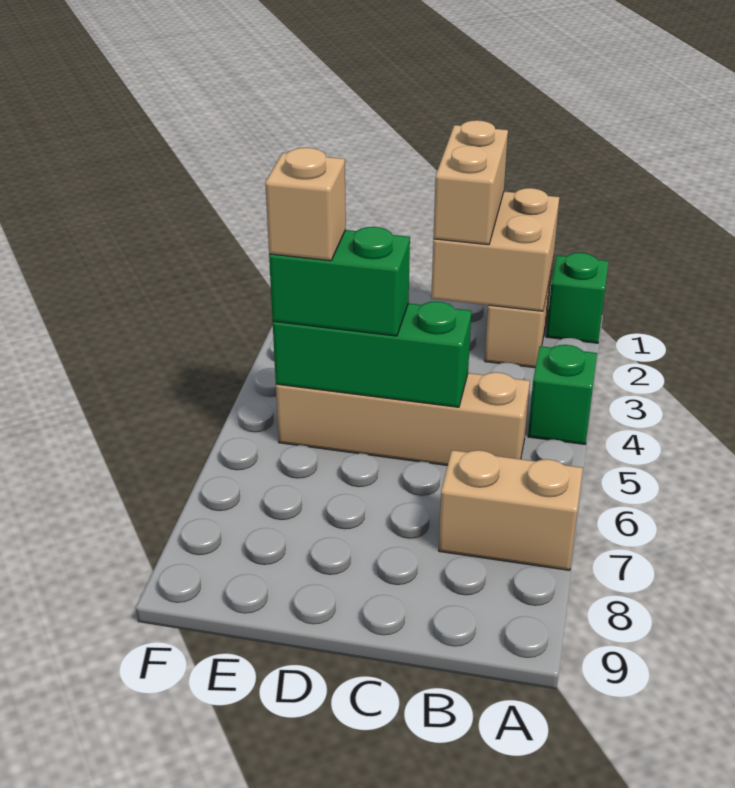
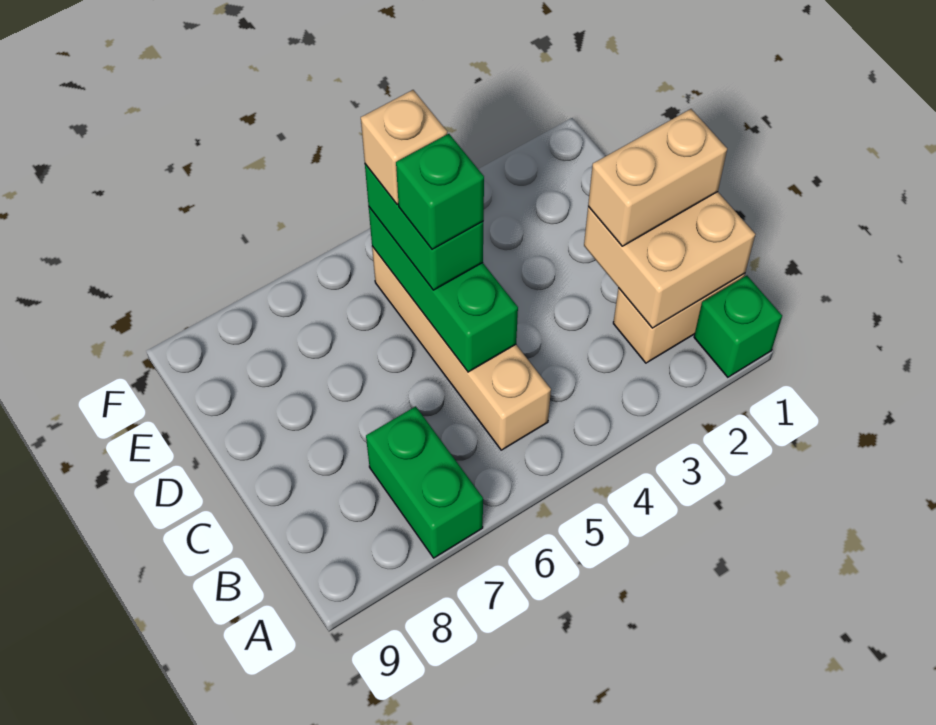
green brick A4 level 1 -> green brick D5 level 4
tan brick A7:B7 level 1 -> green brick A7:B7 level 1

